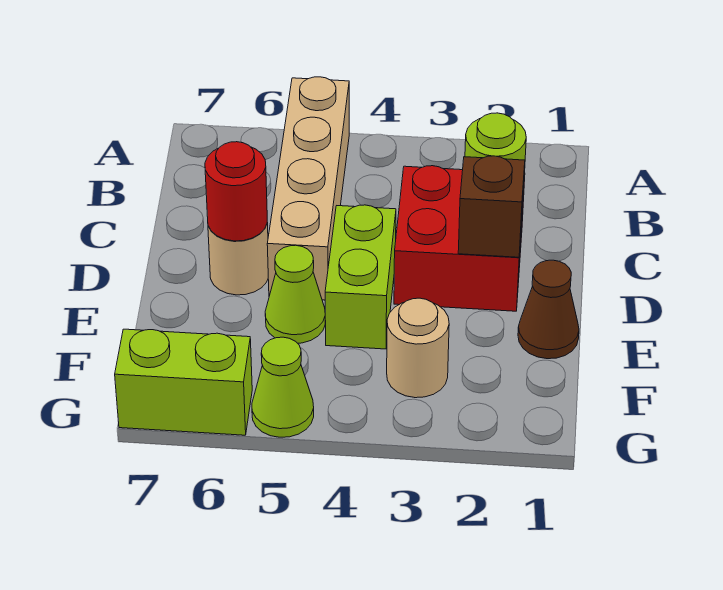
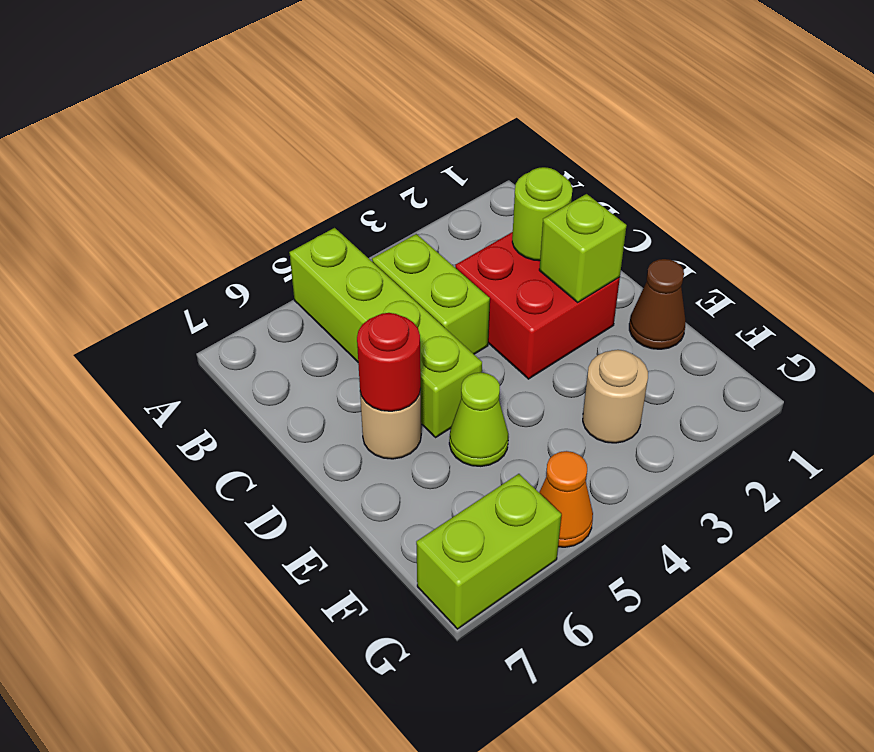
tan brick A5:D5 level 1 -> lime brick A5:D5 level 1
brown brick D2 level 2 -> lime brick D2 level 2
lime brick D4:E4 level 1 -> lime brick B4:C4 level 1
lime cone G5 level 1 -> orange cone G5 level 1

